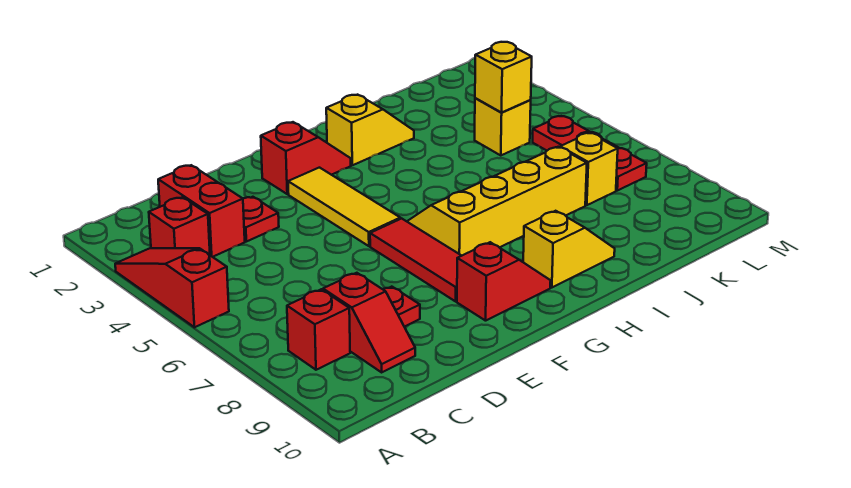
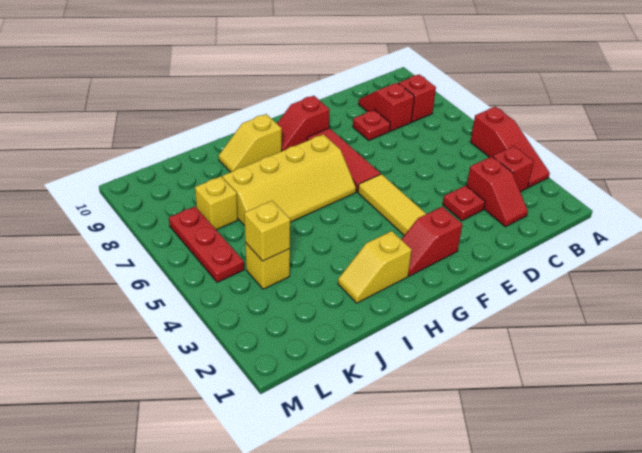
red brick C2:C3 level 1 -> red slope C2:C3 level 1 top 3

